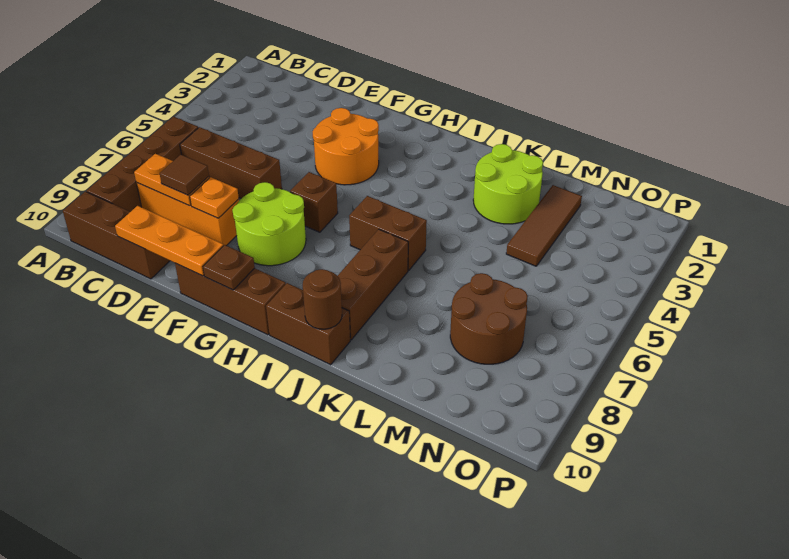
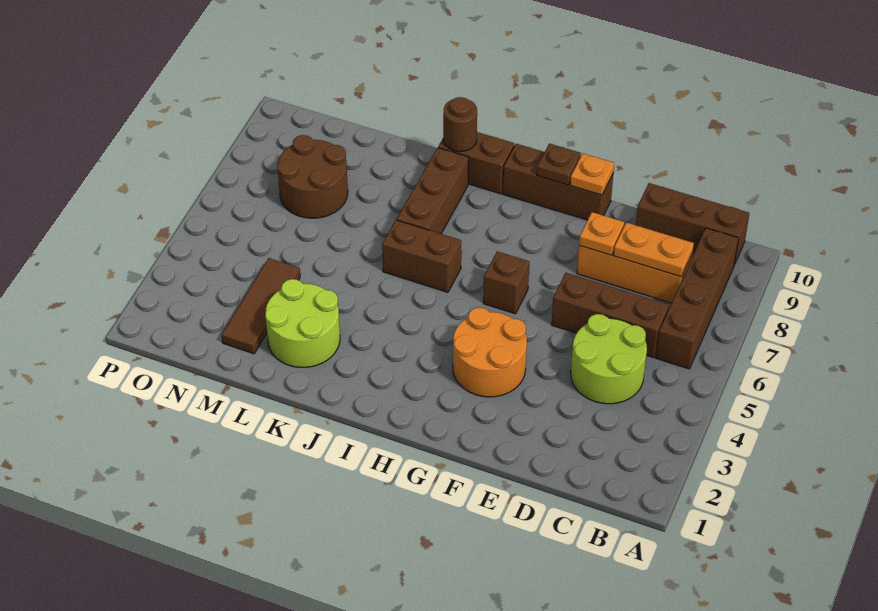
brown tile D8 level 3 -> none
orange plate D10:F10 level 2 -> orange plate F10 level 2
lime round brick F7:G8 level 1 -> lime round brick C4:D5 level 1

